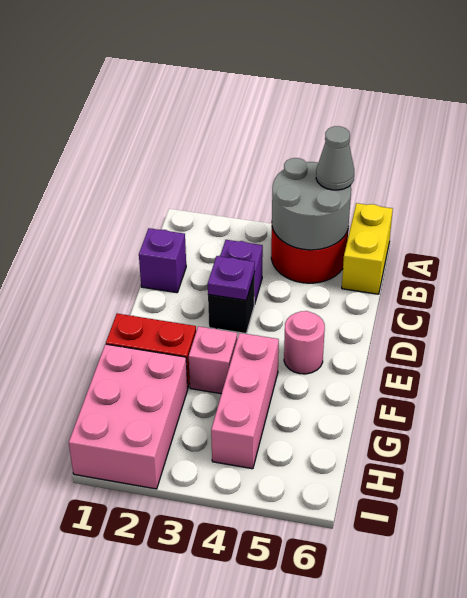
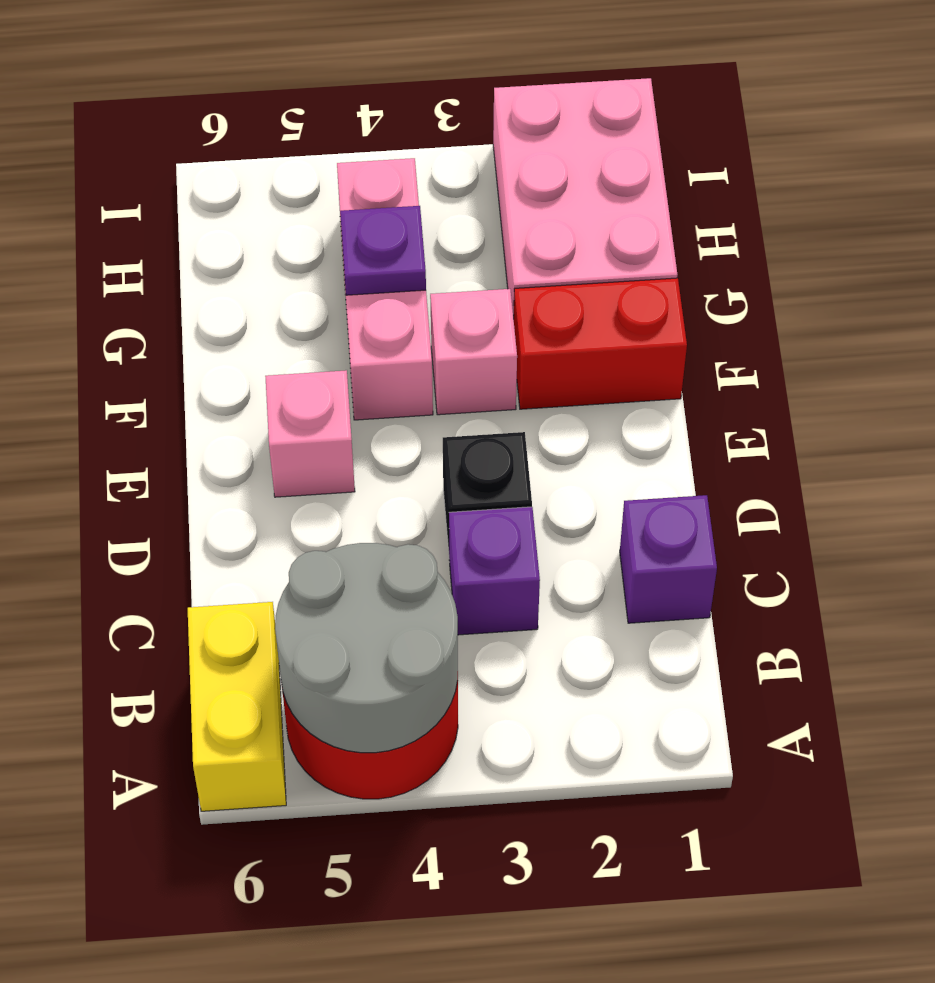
grey cone A5 level 3 -> none
purple plate D3 level 2 -> purple plate G4 level 2
pink round brick E5 level 1 -> pink brick E5 level 1

